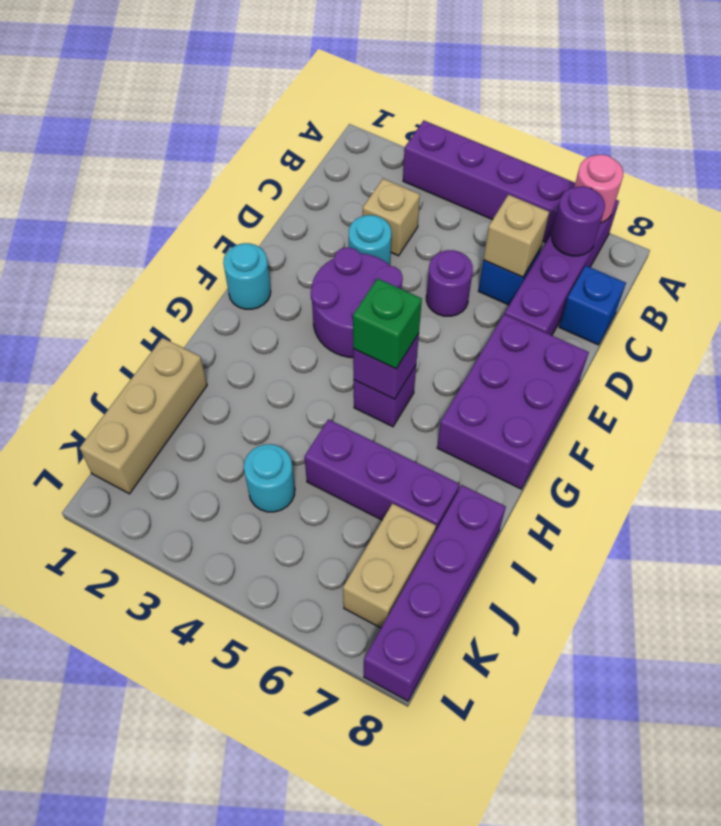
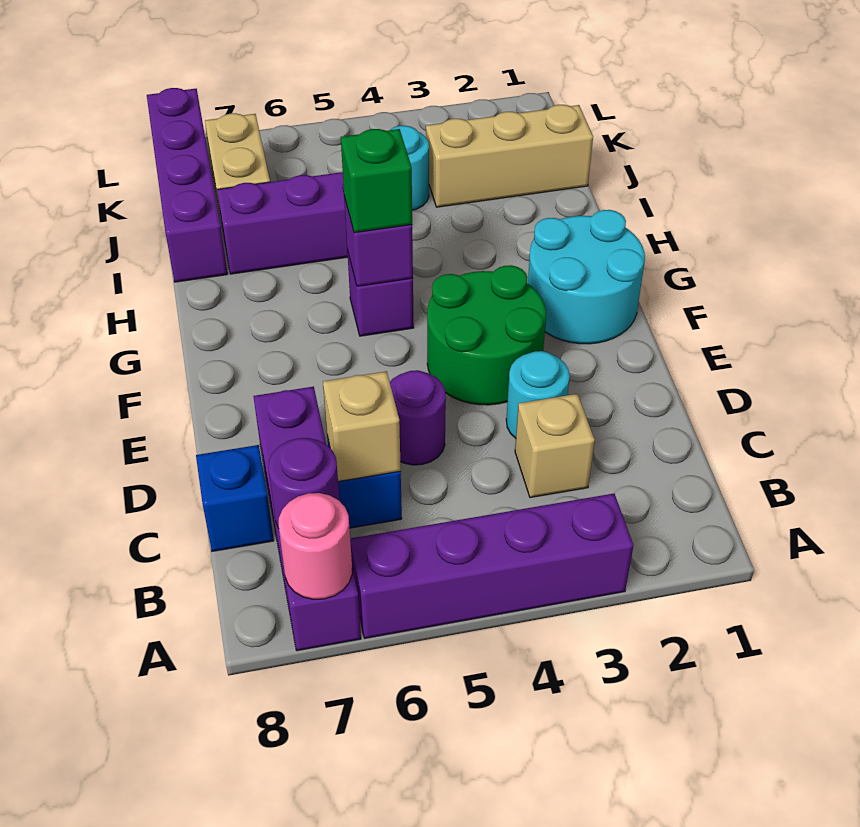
purple round brick E3:F4 level 1 -> green round brick E3:F4 level 1
purple brick E7:G8 level 1 -> none
cyan round brick F1 level 1 -> cyan round brick F1:G2 level 1
tan brick I1:K1 level 1 -> tan brick J1:J3 level 1

